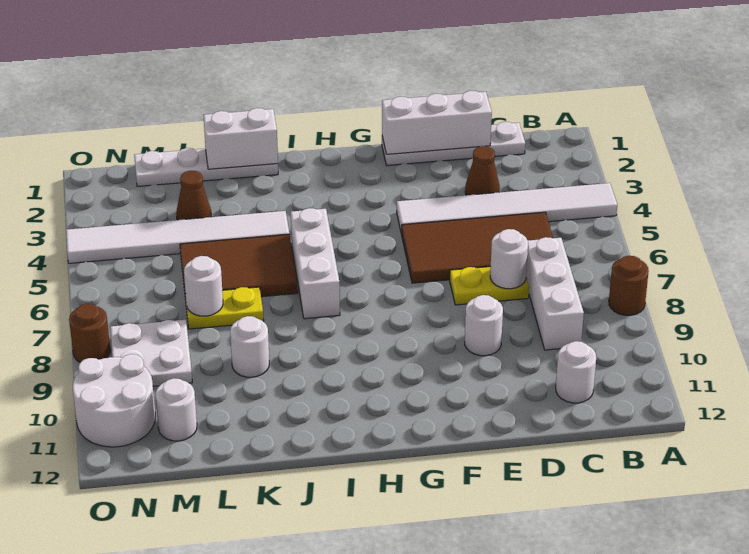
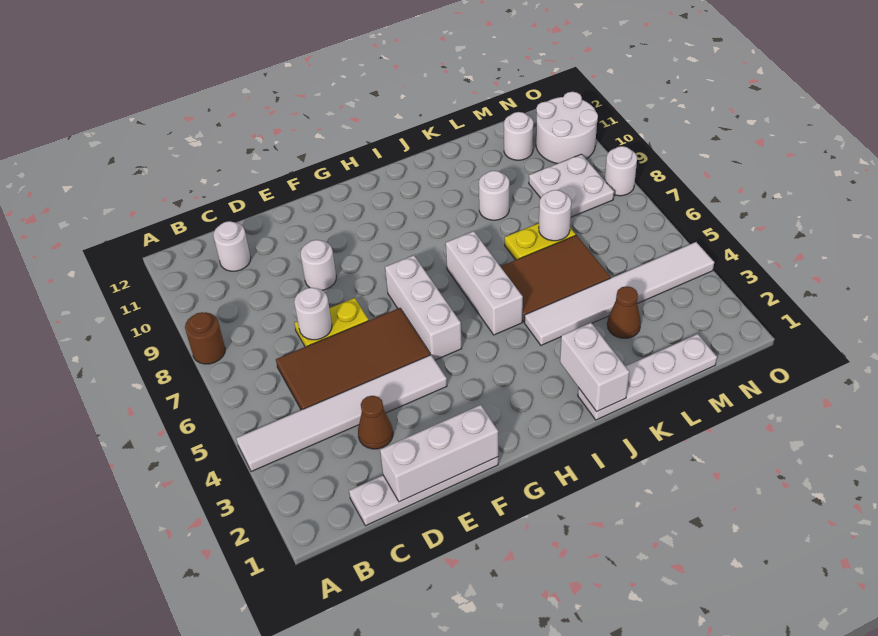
white brick C7:C9 level 1 -> white brick G5:G7 level 1
white brick J1:K1 level 2 -> white brick J1:J2 level 2
brown round brick O8 level 1 -> white round brick O8 level 1

